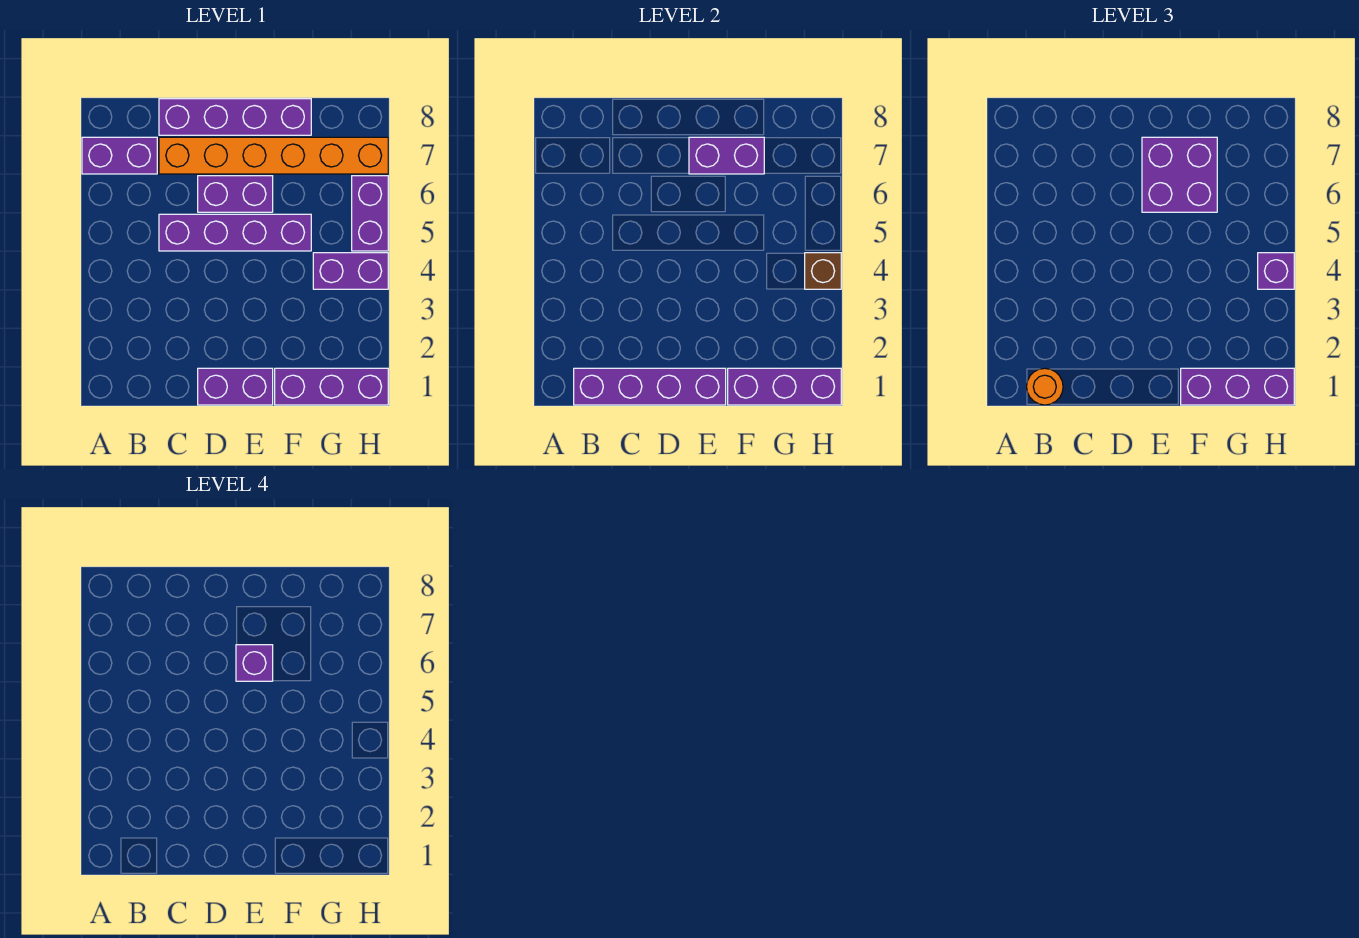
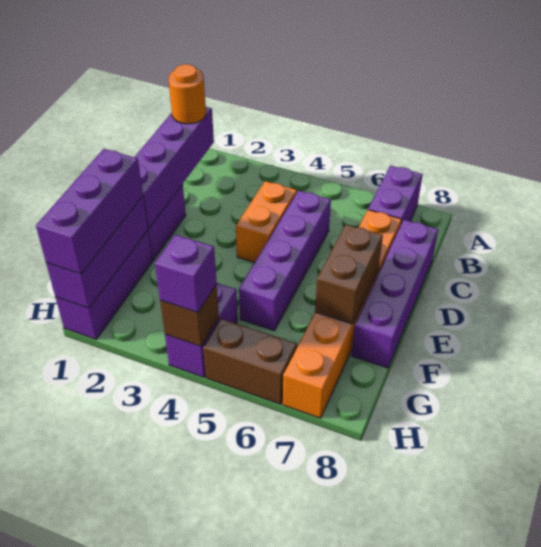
none -> orange brick C4:D4 level 1
purple brick D6:E6 level 1 -> none
purple brick E6:F7 level 3 -> none
purple brick E6 level 4 -> none
purple brick E7:F7 level 2 -> brown brick E7:F7 level 2
purple brick H5:H6 level 1 -> brown brick H5:H6 level 1

